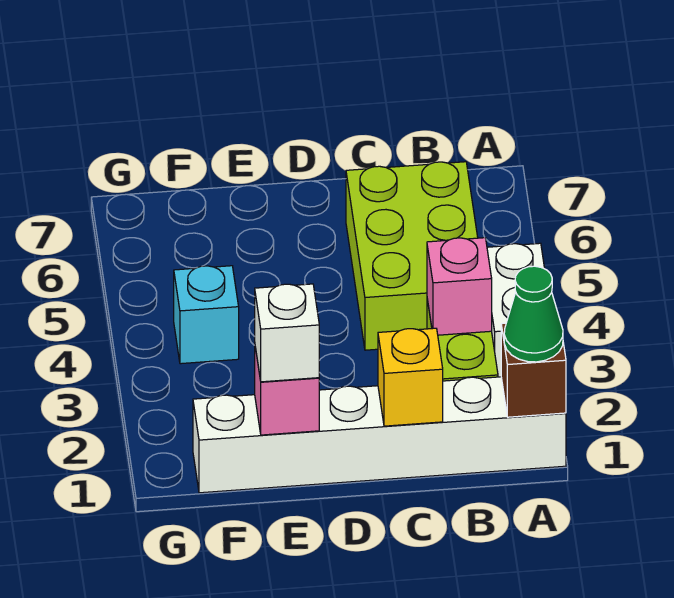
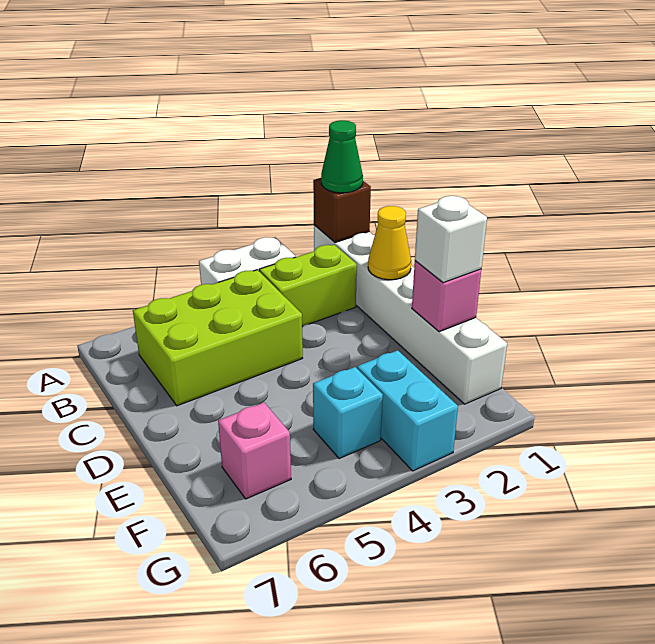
pink brick B3 level 2 -> pink brick F6 level 1
yellow brick C1 level 2 -> yellow cone C1 level 2
none -> cyan brick F3:G3 level 1

